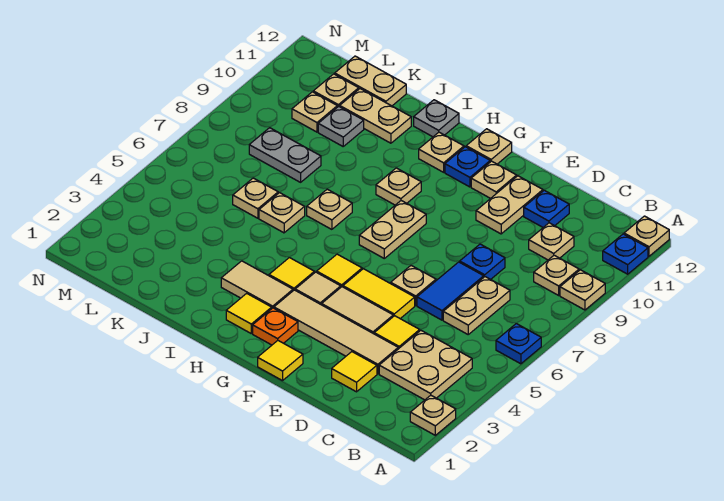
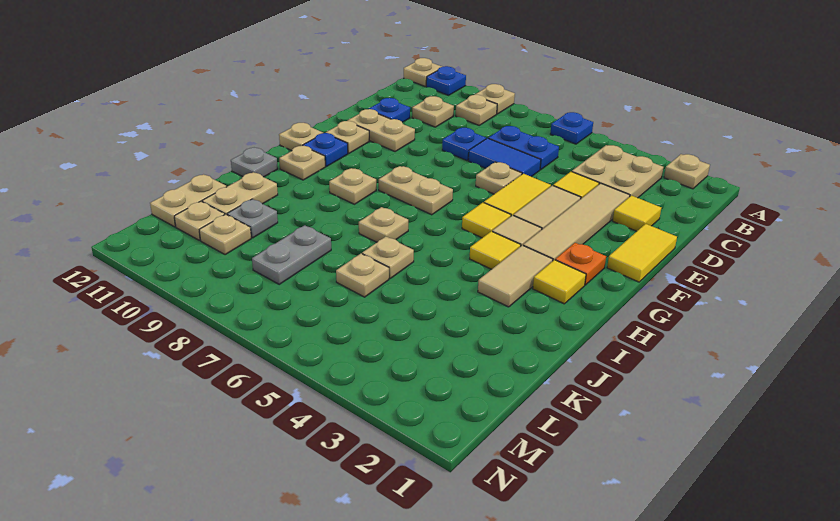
tan plate C6:C7 level 1 -> blue plate C6:C7 level 1
yellow tile F1 level 1 -> yellow tile E1:F1 level 1

